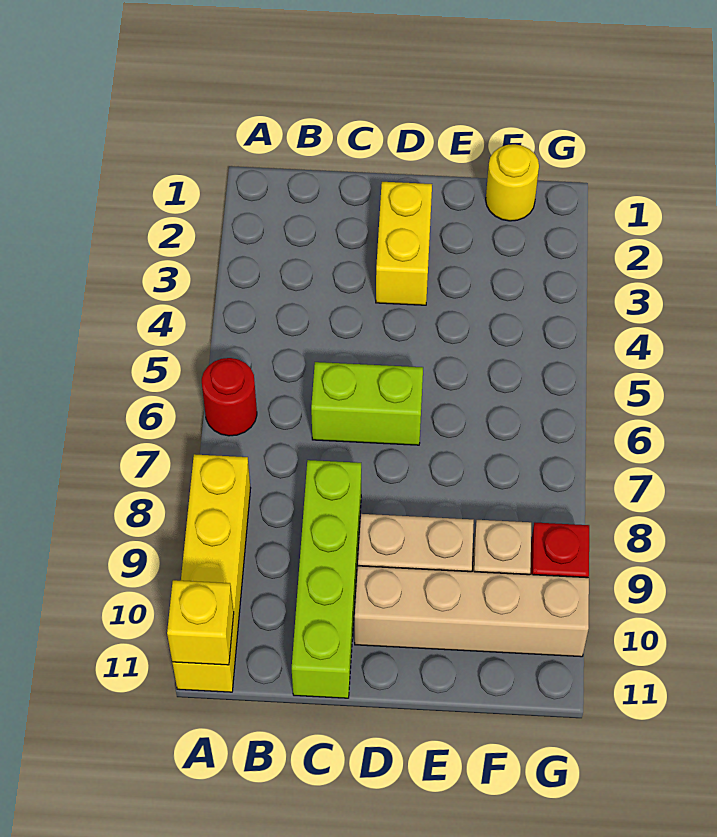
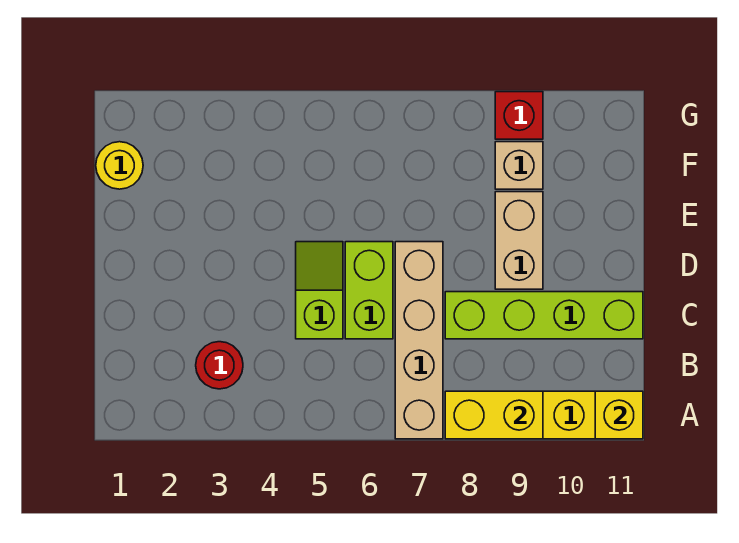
red round brick A6 level 1 -> red round brick B3 level 1
none -> lime slope C5:D5 level 1 top C
yellow brick D2:D3 level 1 -> yellow brick A8:A9 level 2
tan brick D10:G10 level 1 -> tan brick A7:D7 level 1

